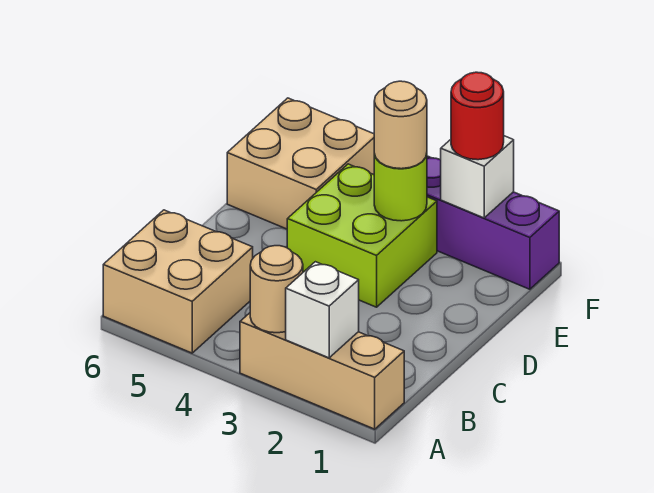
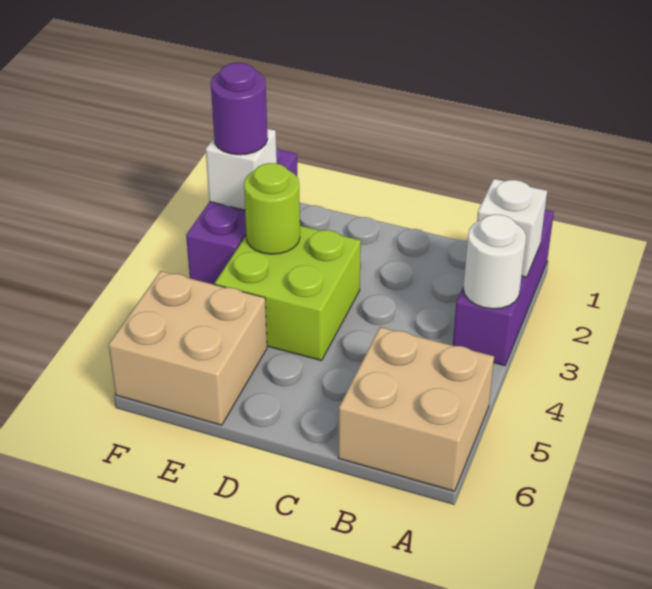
tan brick A1:A3 level 1 -> purple brick A1:A3 level 1
tan round brick A3 level 2 -> white round brick A3 level 2
tan round brick E3 level 3 -> none
red round brick F2 level 3 -> purple round brick F2 level 3

